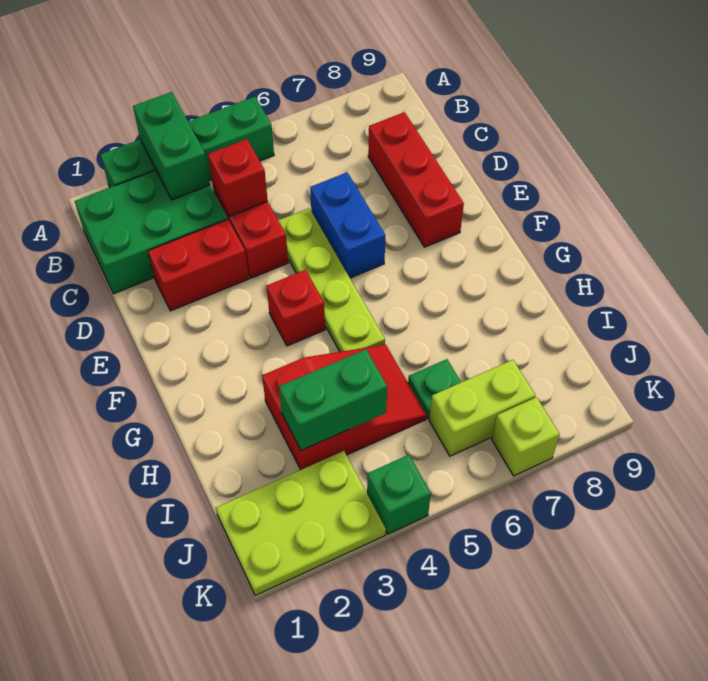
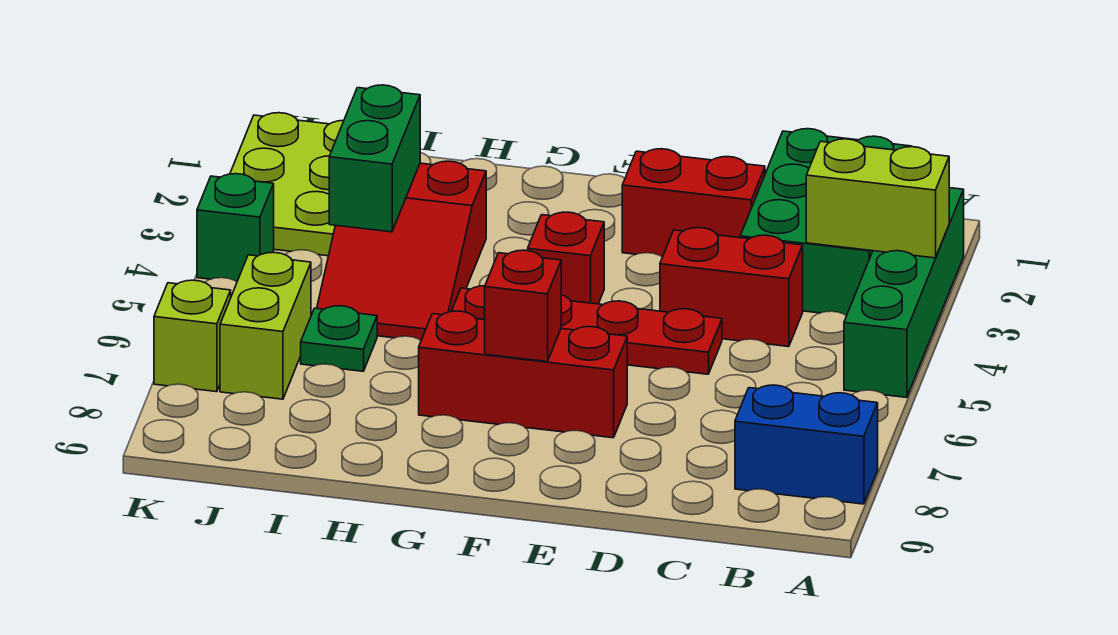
green brick A3:B3 level 2 -> lime brick A3:B3 level 2
red brick C4 level 2 -> red brick F7 level 2
red brick C8:E8 level 1 -> red brick E7:G7 level 1
red brick D2:D3 level 1 -> red brick D2:E2 level 1
lime plate D5:G5 level 1 -> red plate D5:G5 level 1
blue brick D6:E6 level 1 -> blue brick A8:B8 level 1

